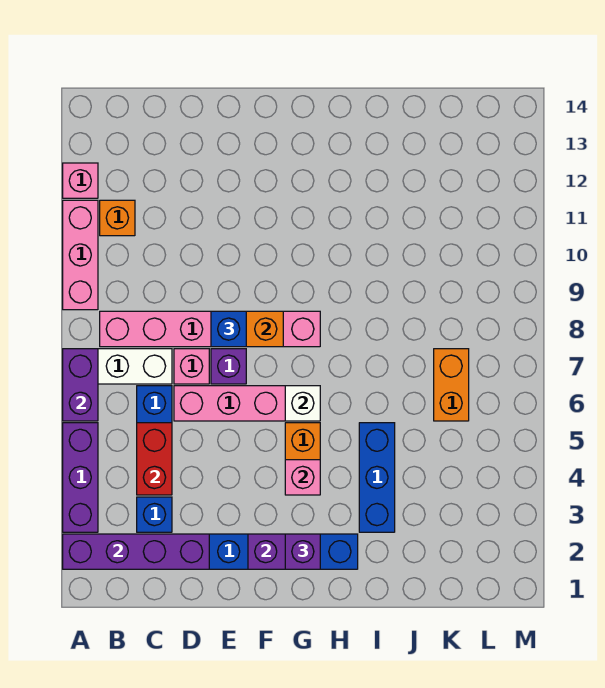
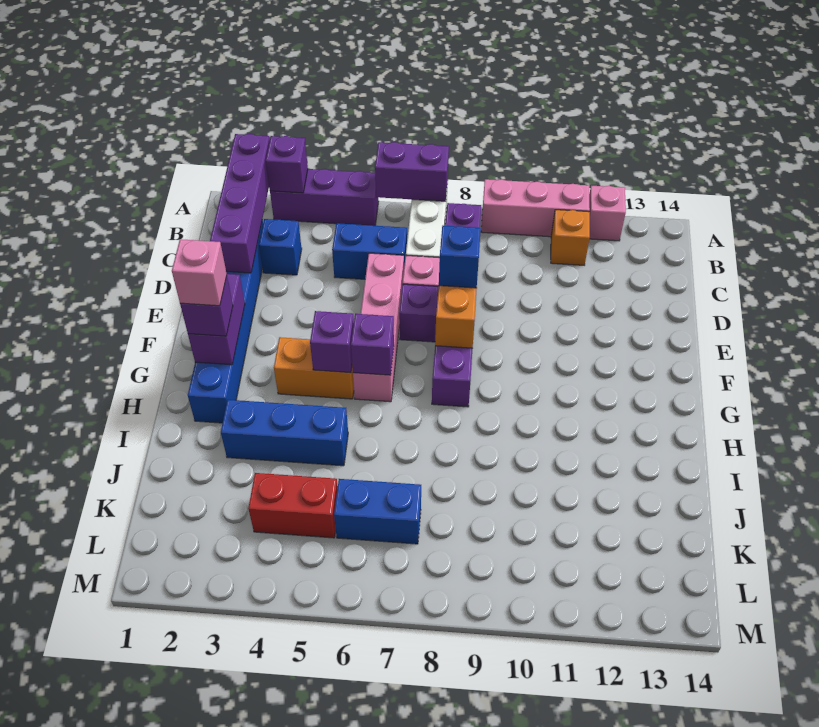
none -> purple brick A3 level 2
pink brick B8:G8 level 1 -> purple brick B8:G8 level 1
red brick C4:C5 level 2 -> red brick K4:K5 level 1
pink brick G4 level 2 -> pink brick G2 level 4
none -> purple brick G5 level 2
white brick G6 level 2 -> purple brick G6 level 2
orange brick K6:K7 level 1 -> blue brick K6:K7 level 1

